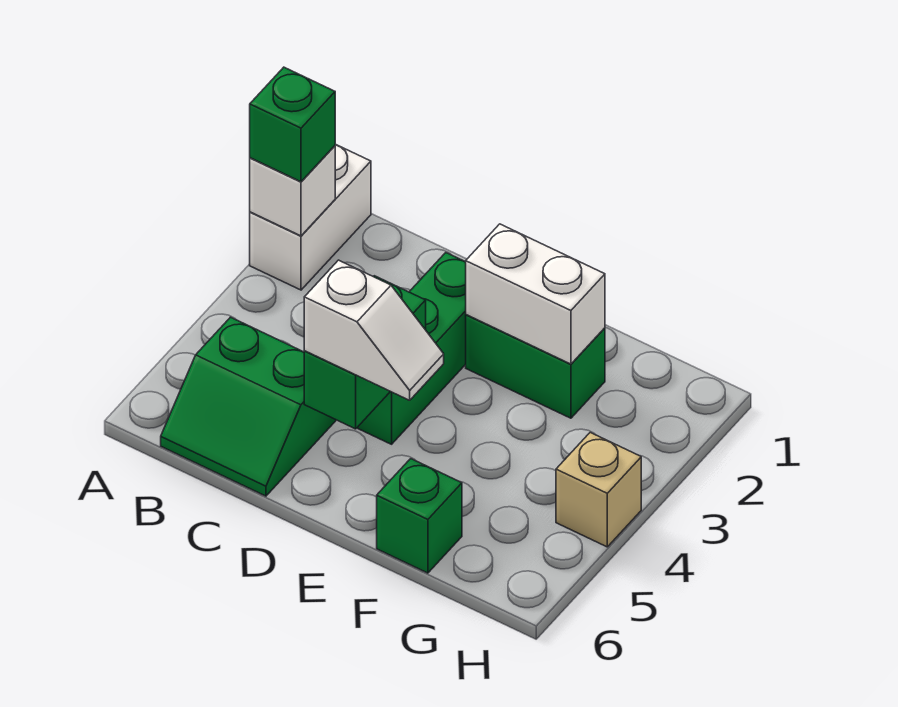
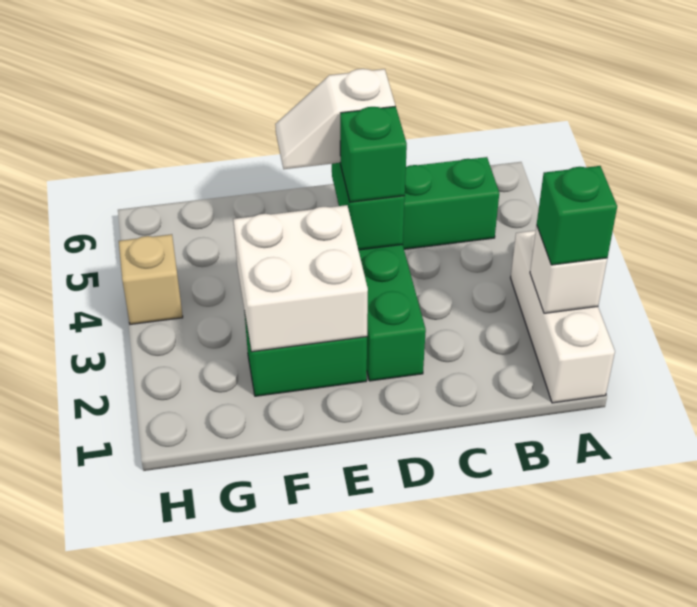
white brick A1:A2 level 1 -> white brick A1:A3 level 1
white brick E2:F2 level 2 -> white brick E2:F3 level 2
green brick F6 level 1 -> green brick D4 level 3

